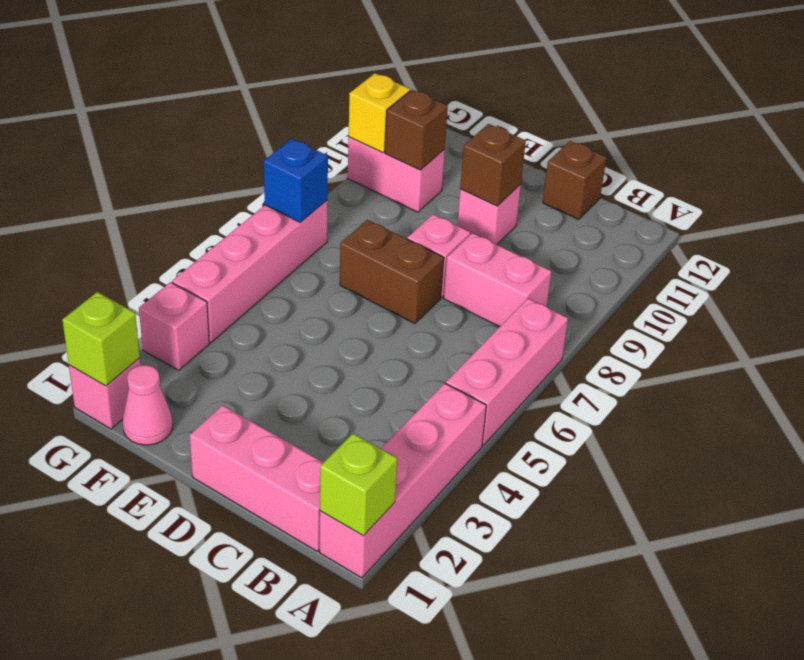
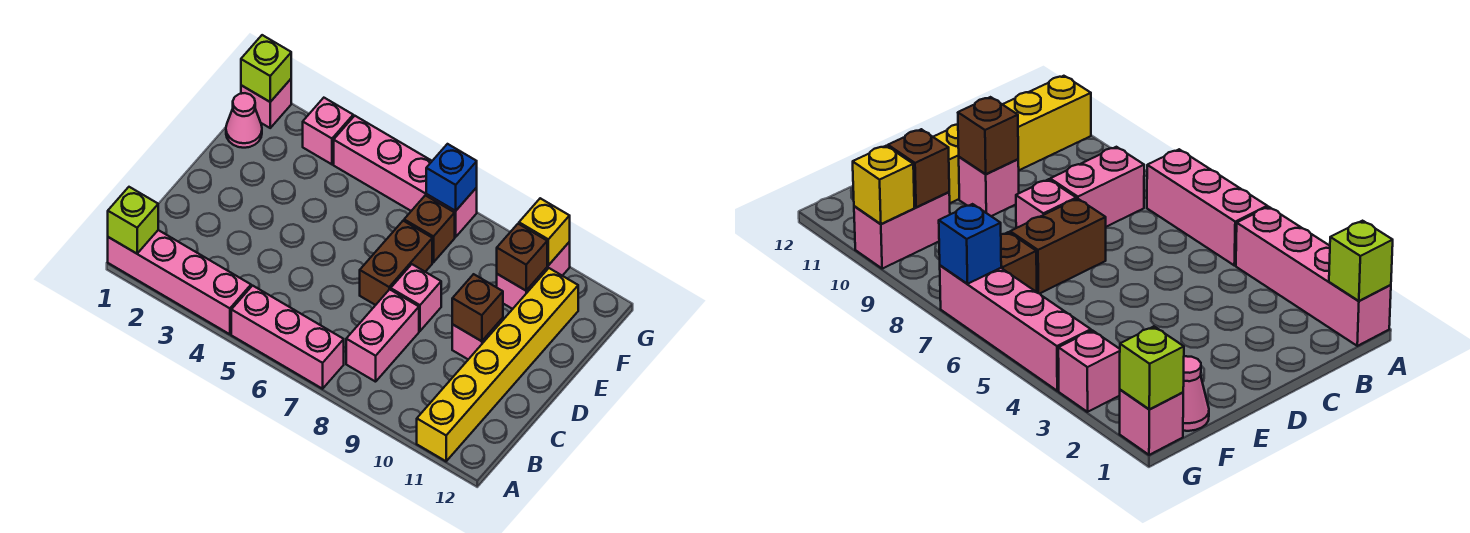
none -> yellow brick A11:F11 level 1
pink brick B1:D1 level 1 -> none
brown brick C12 level 1 -> brown brick F7 level 1

